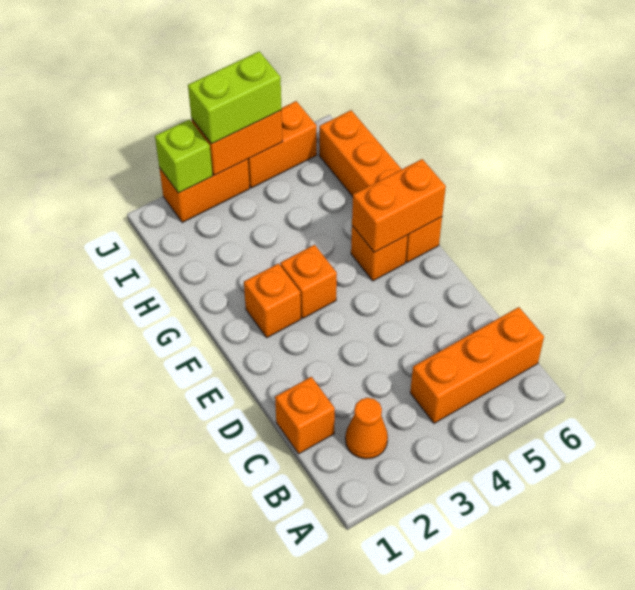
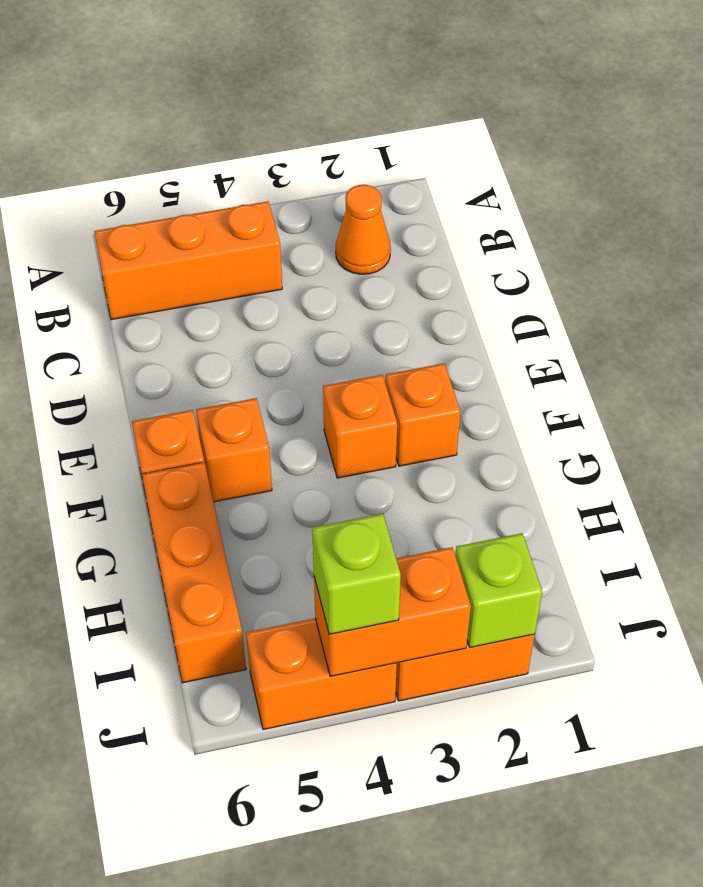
orange brick C1 level 1 -> none
orange brick F5:F6 level 2 -> none
lime brick J3:J4 level 3 -> lime brick J4 level 3

